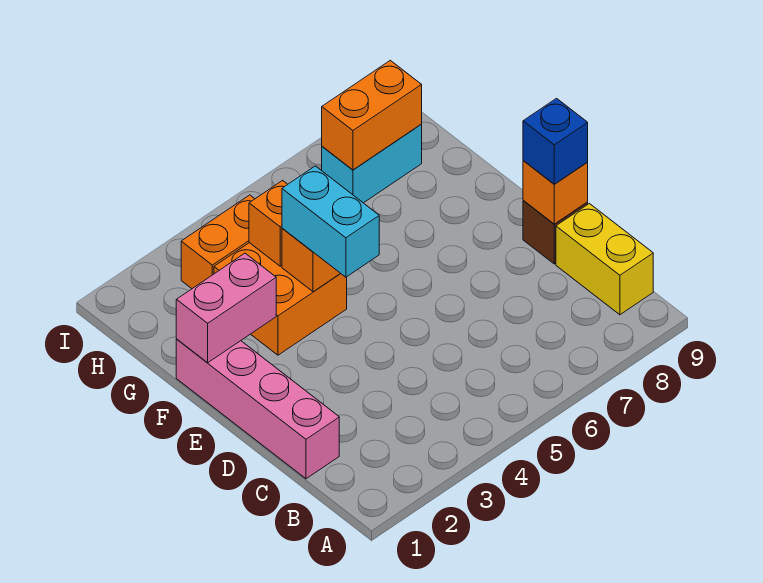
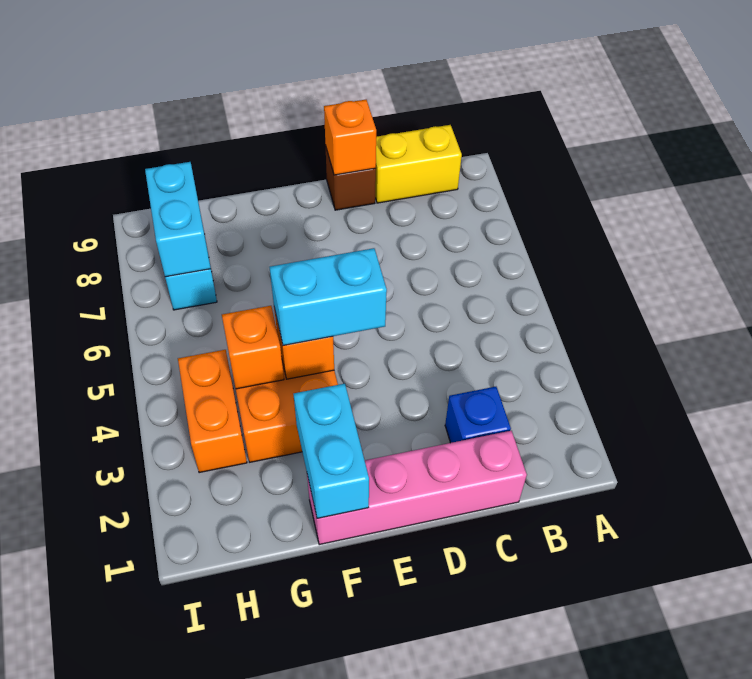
blue brick D9 level 3 -> blue brick C2 level 1
pink brick F1:F2 level 2 -> cyan brick F1:F2 level 2
orange brick H7:H8 level 2 -> cyan brick H7:H8 level 2

